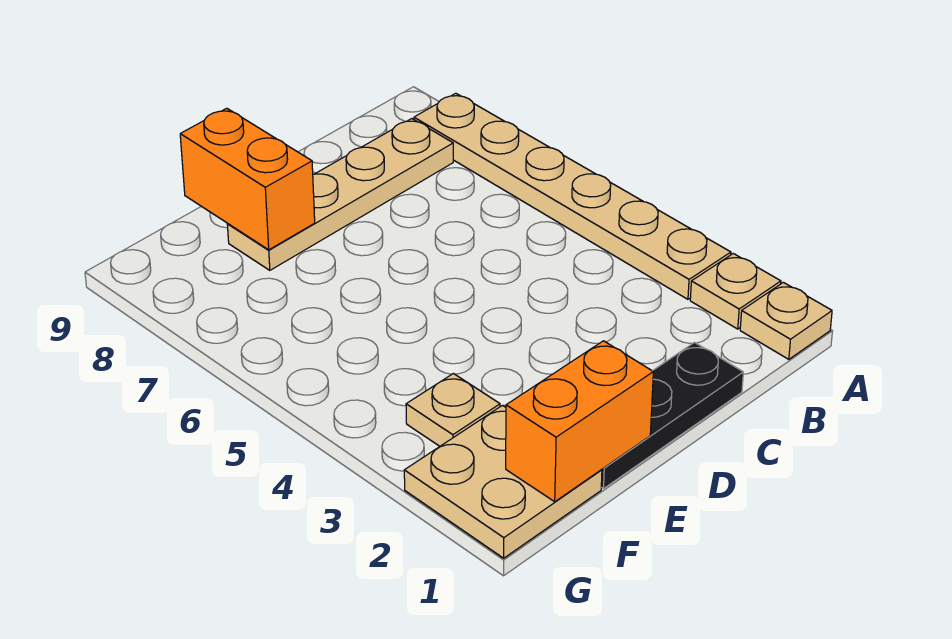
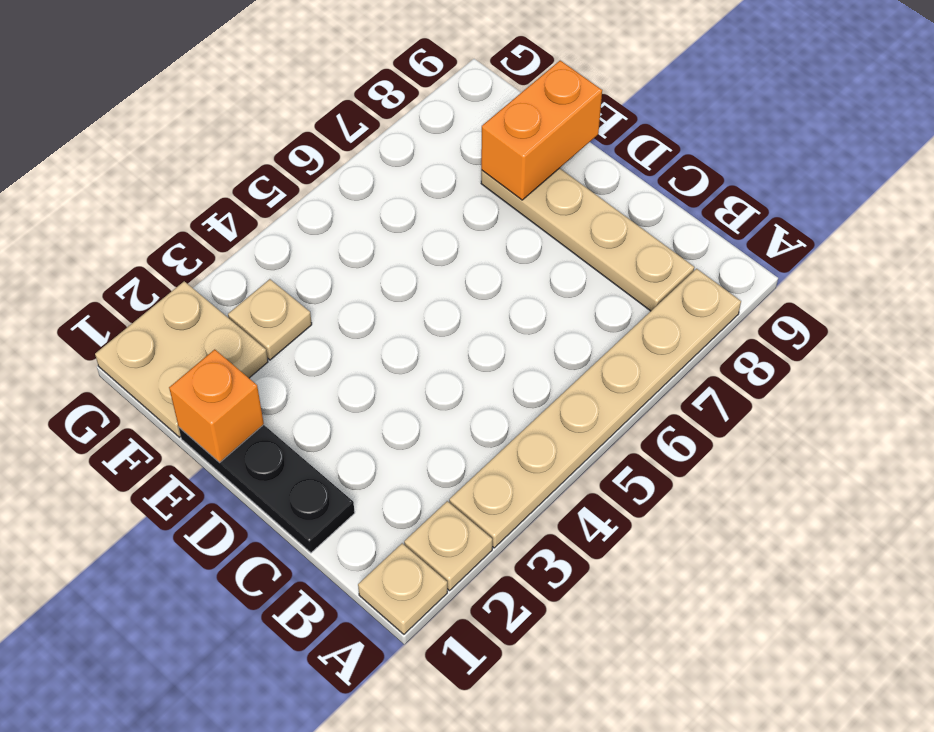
orange brick E1:F1 level 2 -> orange brick E1 level 2

